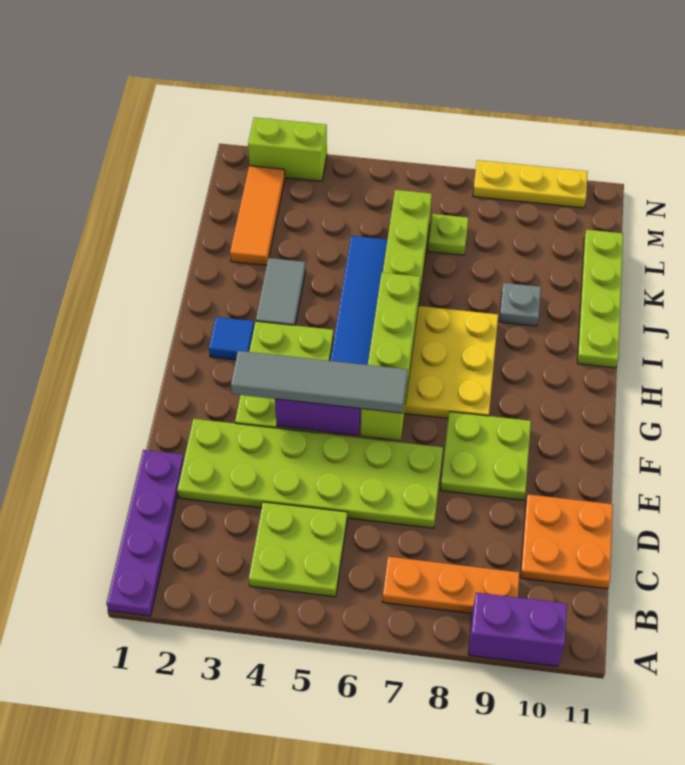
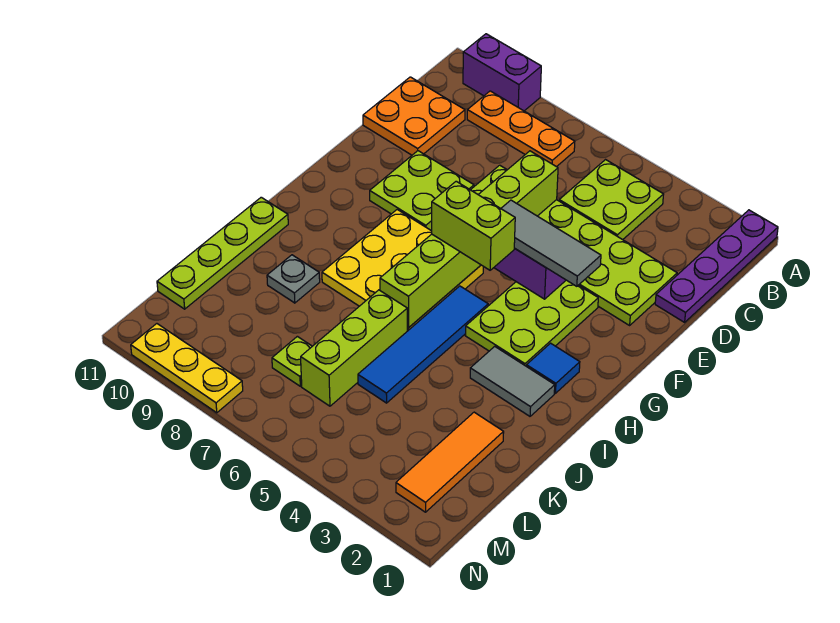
grey tile F3:F6 level 3 -> grey tile F3:F5 level 3
lime brick F6:I6 level 2 -> lime brick D6:I6 level 2
grey tile I3:J3 level 1 -> grey tile I2:I3 level 1
lime brick N2:N3 level 1 -> lime brick G5:G6 level 3

